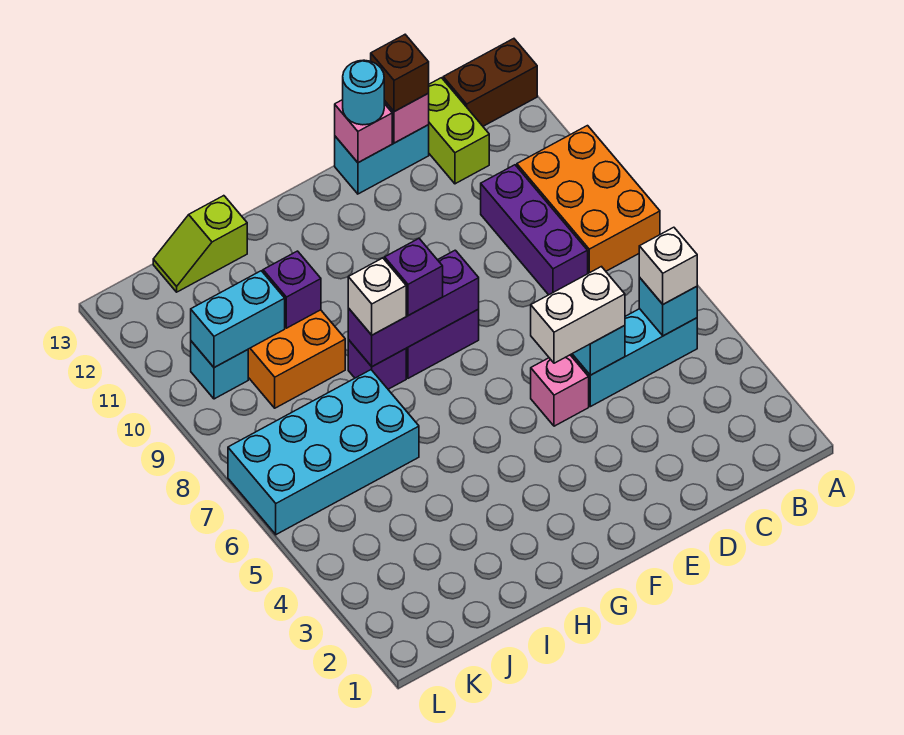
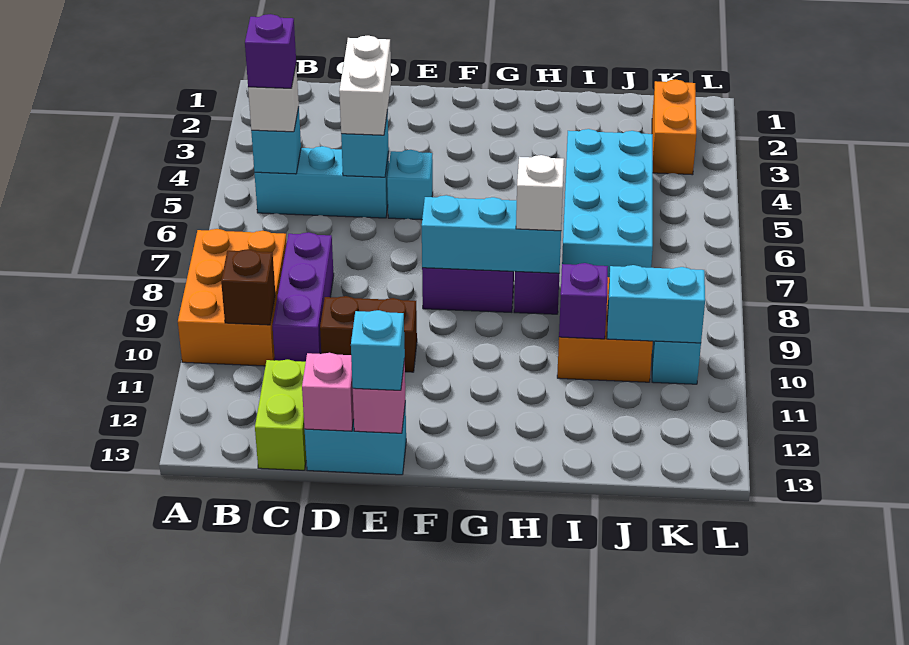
brown brick A13:B13 level 1 -> brown brick D10:E10 level 1
white brick D5:E5 level 3 -> white brick D4:D5 level 3
brown brick D13 level 3 -> brown brick B10 level 2
pink brick E5 level 1 -> cyan brick E5 level 1
cyan round brick E13 level 3 -> cyan brick E13 level 3
purple brick F8:H8 level 2 -> cyan brick F8:H8 level 2
purple brick G8 level 3 -> purple brick B5 level 4
cyan brick I6:L7 level 1 -> cyan brick I4:J7 level 1
lime slope I13:J13 level 1 top I -> none
none -> orange brick K2:K3 level 1

